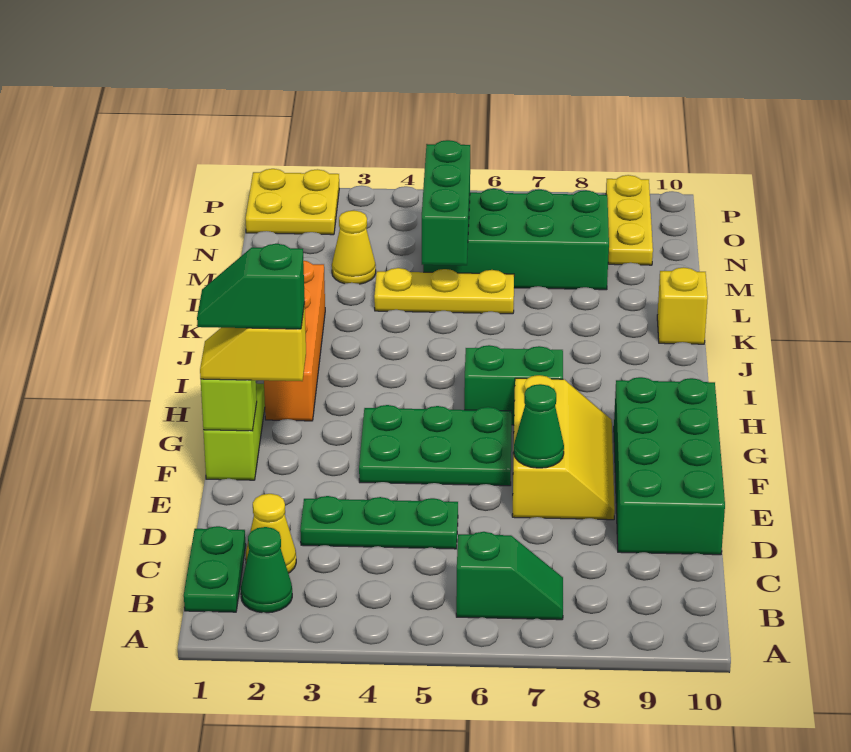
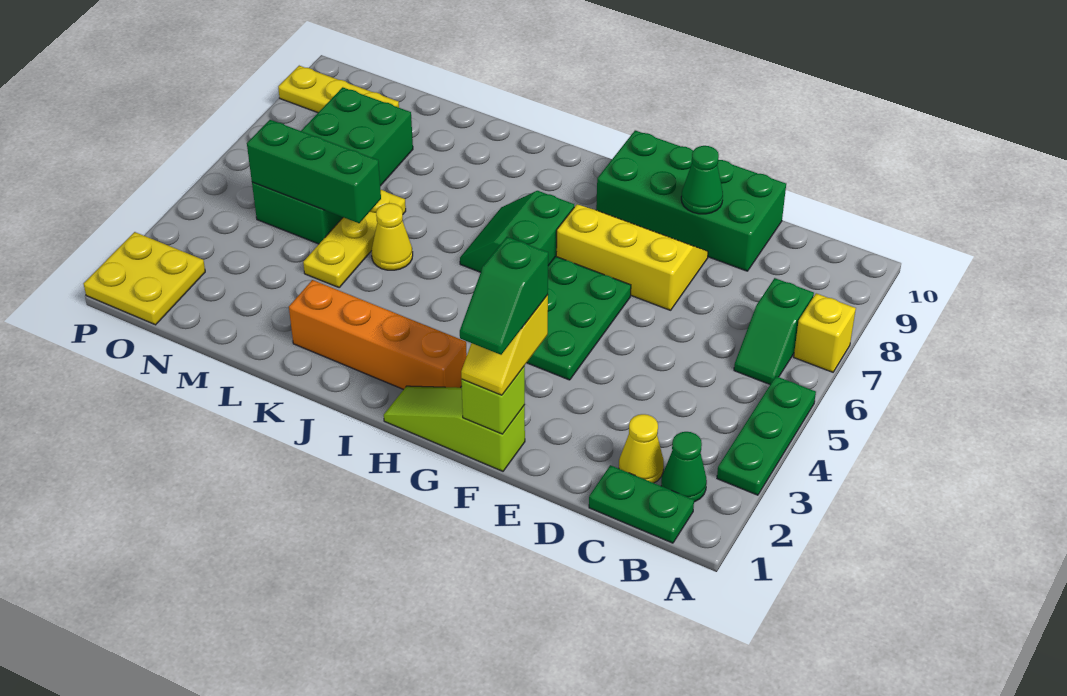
green slope B6:B7 level 1 top 6 -> green slope B6:B7 level 1 top 7
green plate D3:D5 level 1 -> green plate A3:A5 level 1
green cone E7 level 2 -> green cone E9 level 2
yellow brick K10 level 1 -> yellow brick A7 level 1
yellow cone M3 level 1 -> yellow cone K5 level 1

